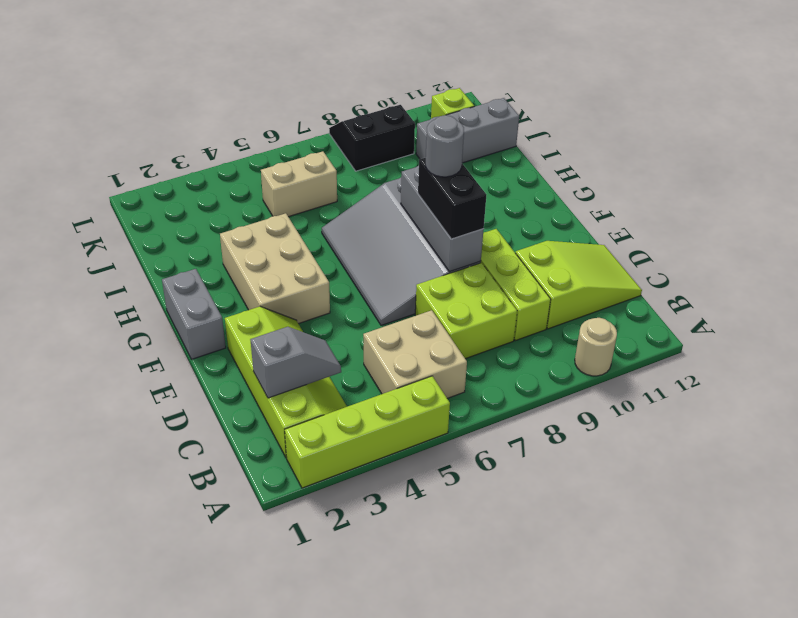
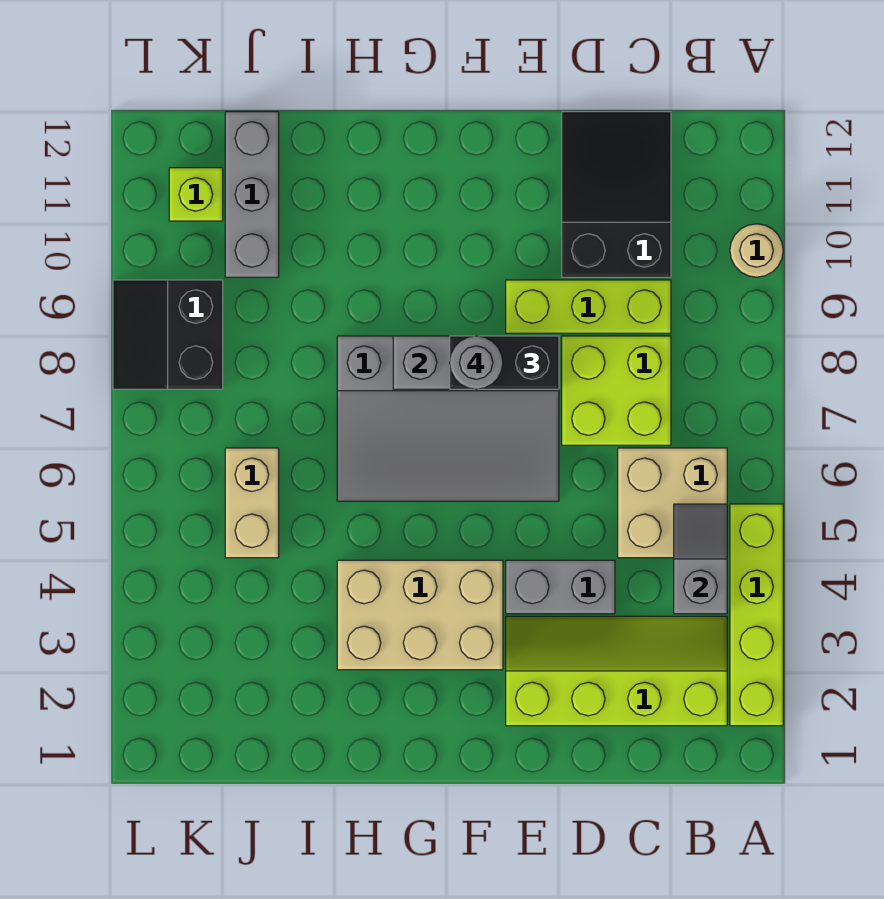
grey slope C2:C3 level 2 top 2 -> grey slope B4:B5 level 2 top 4
lime slope C10:D12 level 1 top 10 -> black slope C10:D12 level 1 top 10
grey brick F1:G1 level 1 -> grey brick D4:E4 level 1

